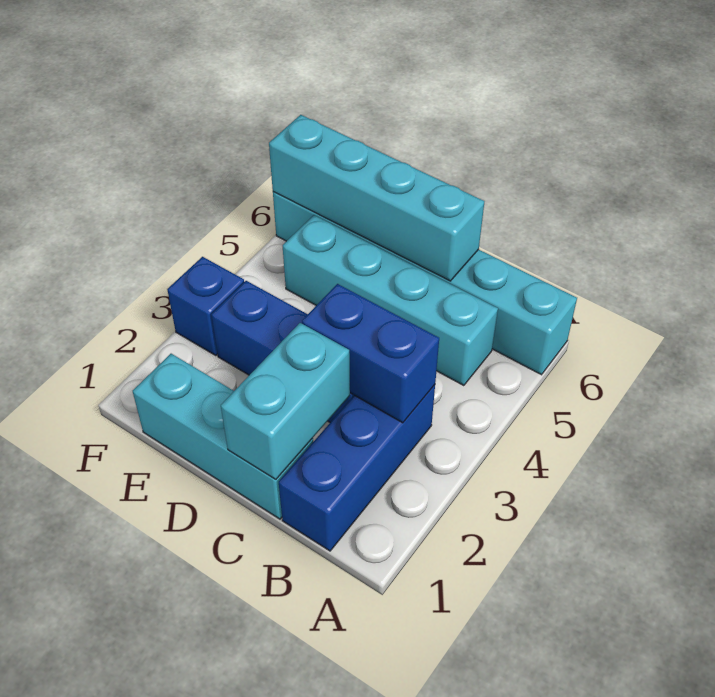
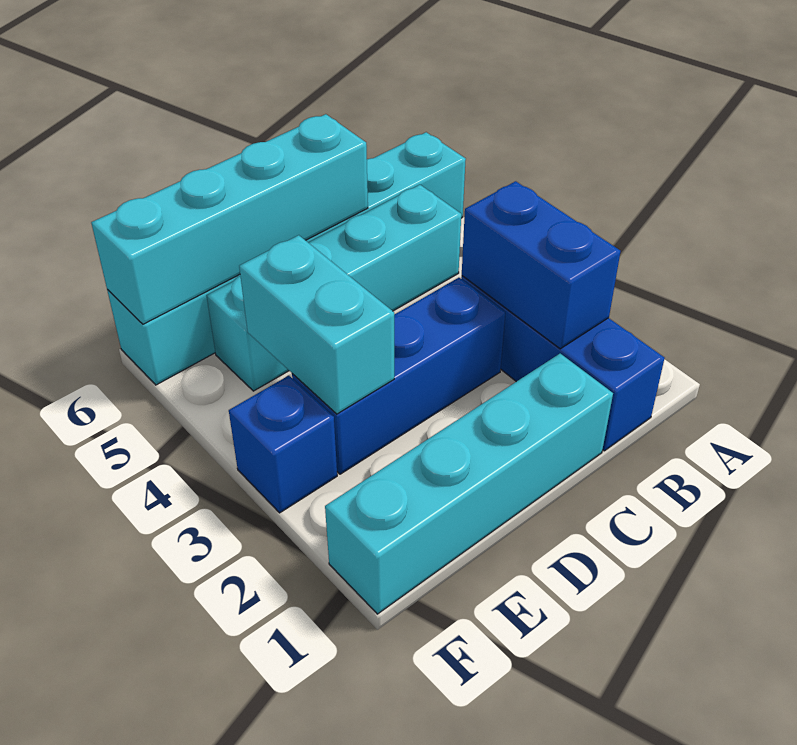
blue brick B3:C3 level 2 -> blue brick B2:B3 level 2
cyan brick C1:E1 level 1 -> cyan brick C1:F1 level 1
cyan brick C1:C2 level 2 -> cyan brick E3:E4 level 2

